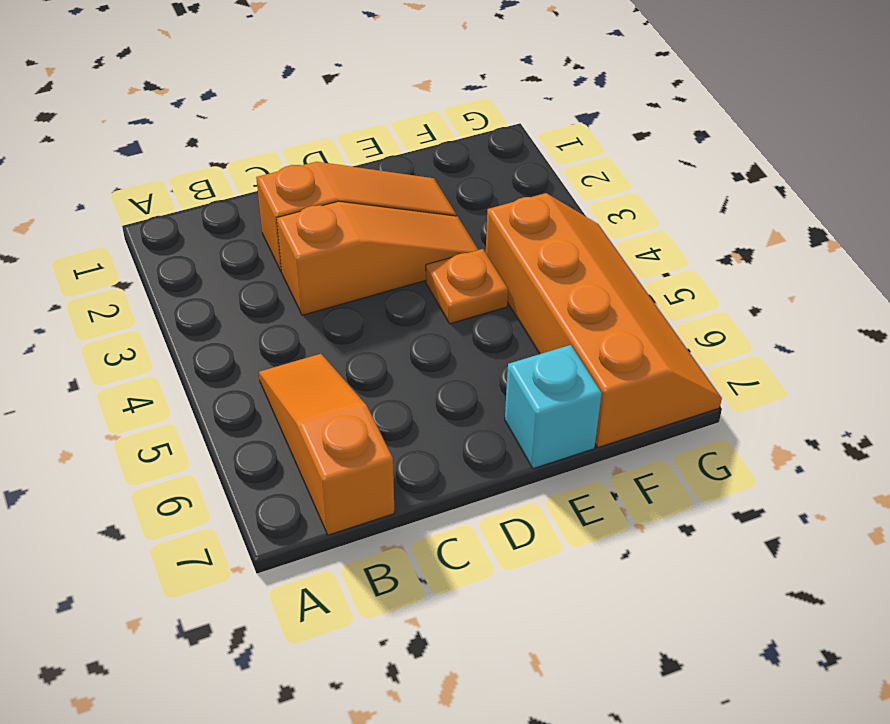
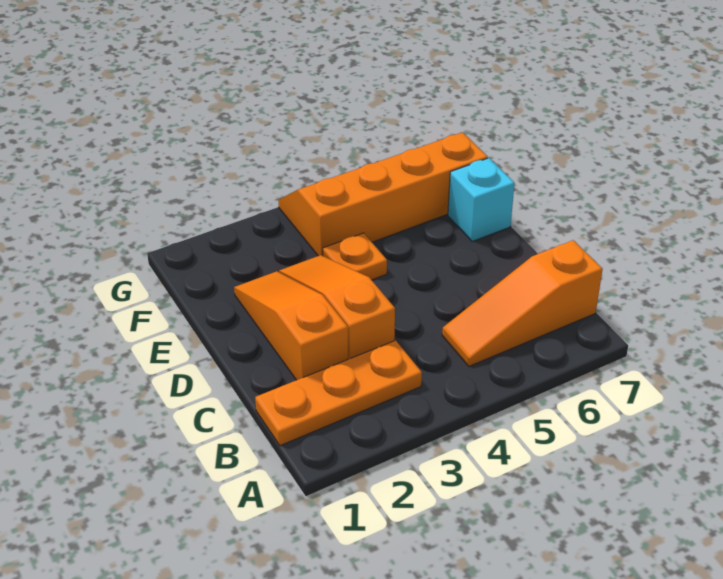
none -> orange plate B1:B3 level 1

